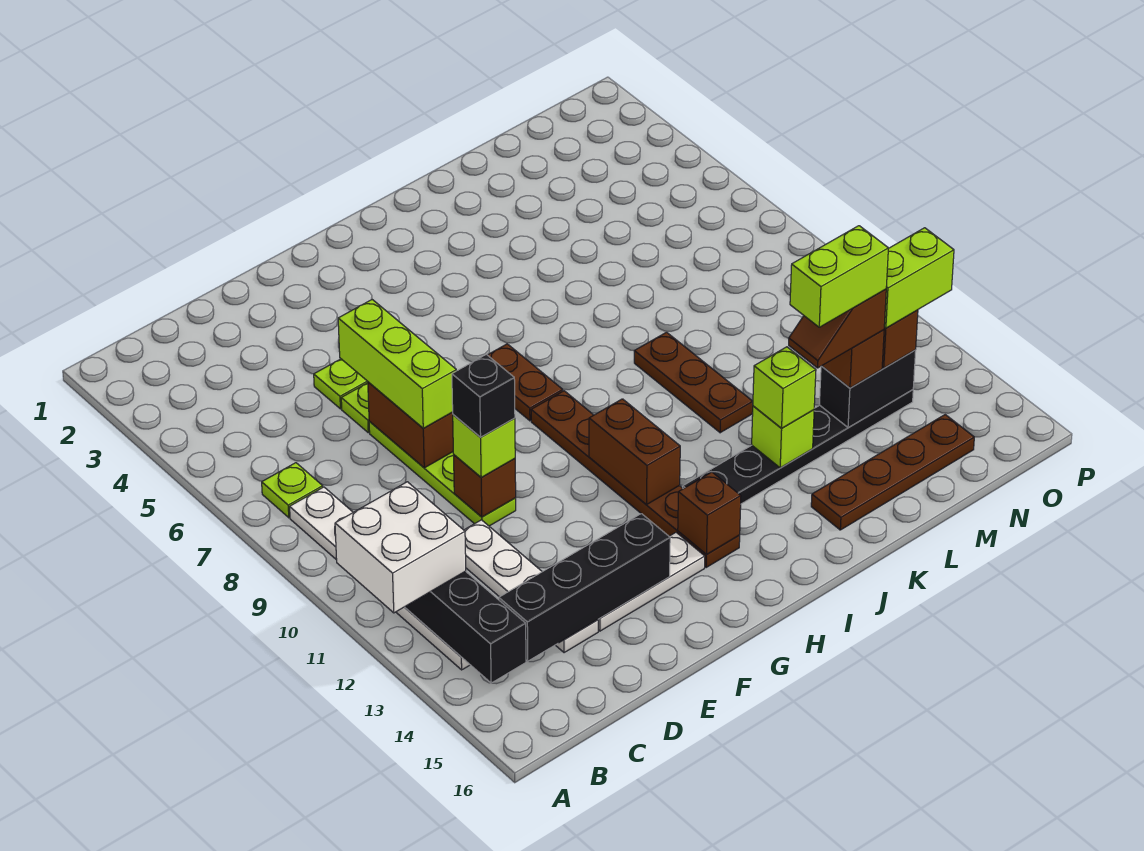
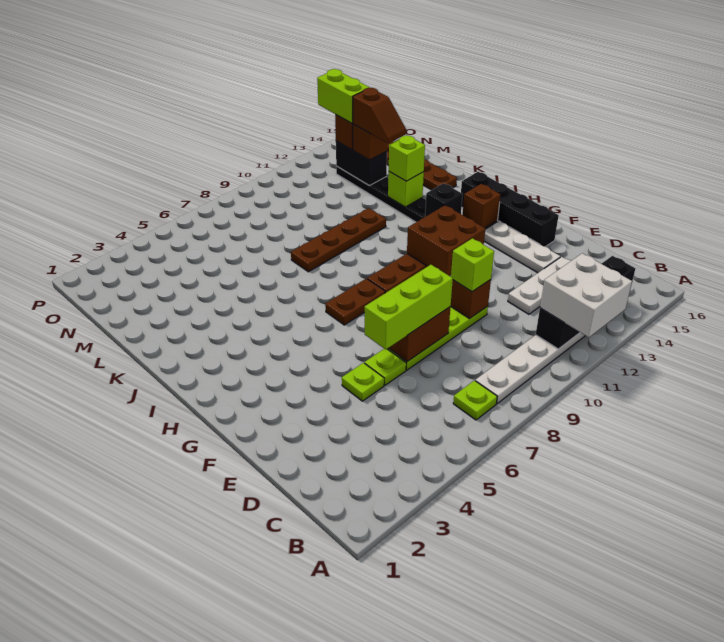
black brick C14:F14 level 2 -> black brick F15:I15 level 1
white plate D11:D14 level 1 -> white plate D12:D14 level 1
black brick E10 level 4 -> black brick I13 level 2
brown brick H11:H12 level 2 -> brown brick G11:H12 level 2
brown plate K9:K11 level 1 -> brown plate K8:K11 level 1
lime brick L13:M13 level 5 -> none

